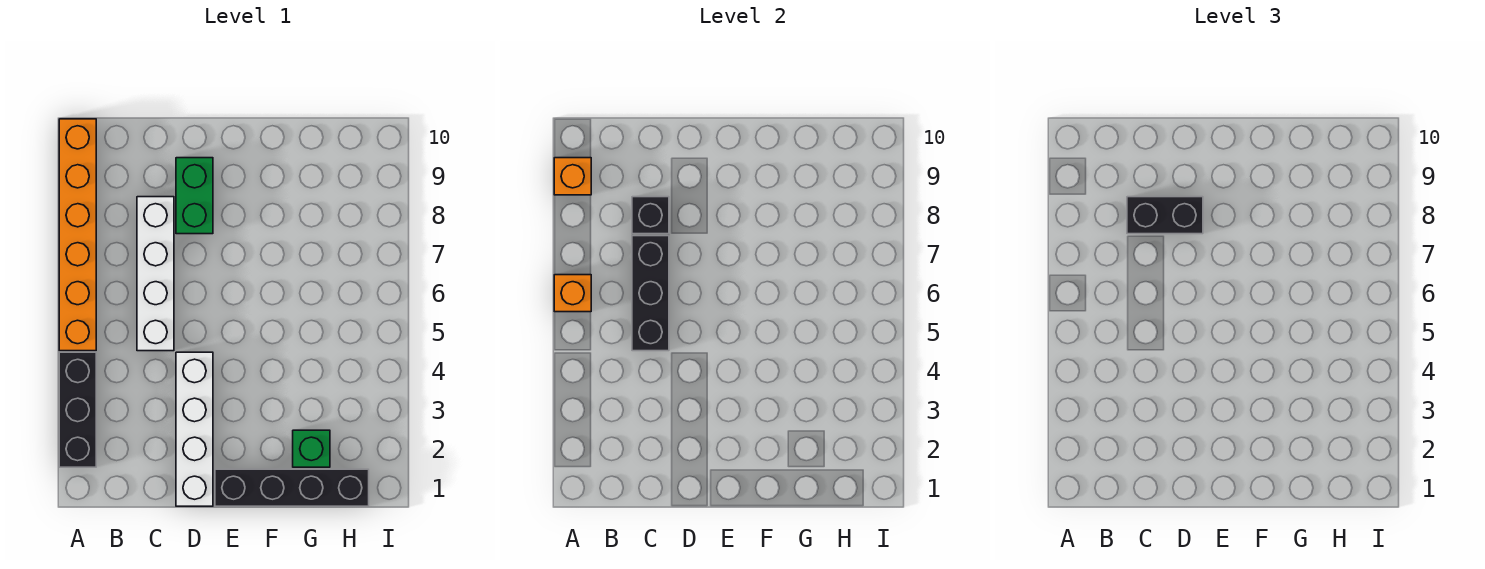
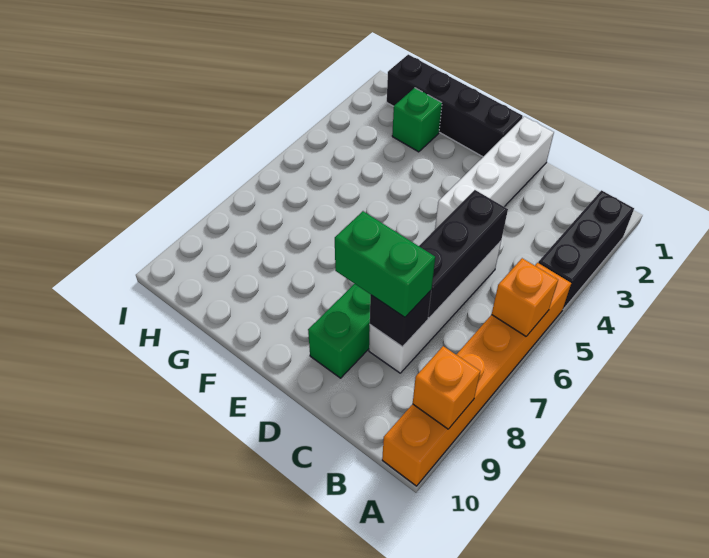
black brick C8:D8 level 3 -> green brick C8:D8 level 3

